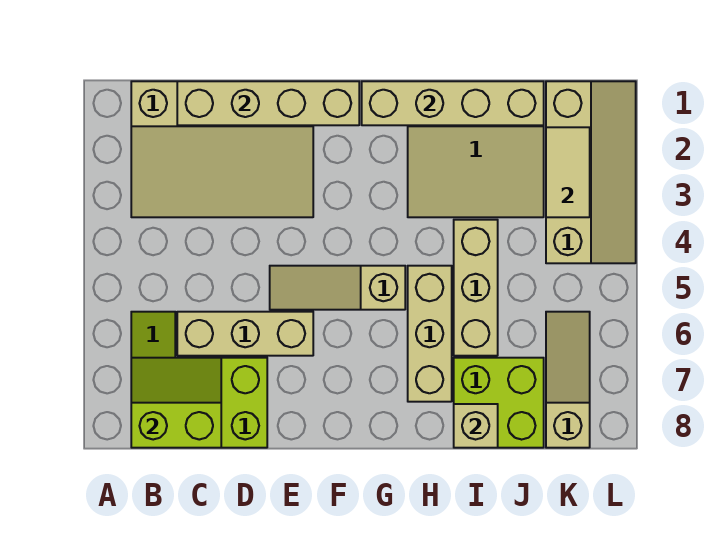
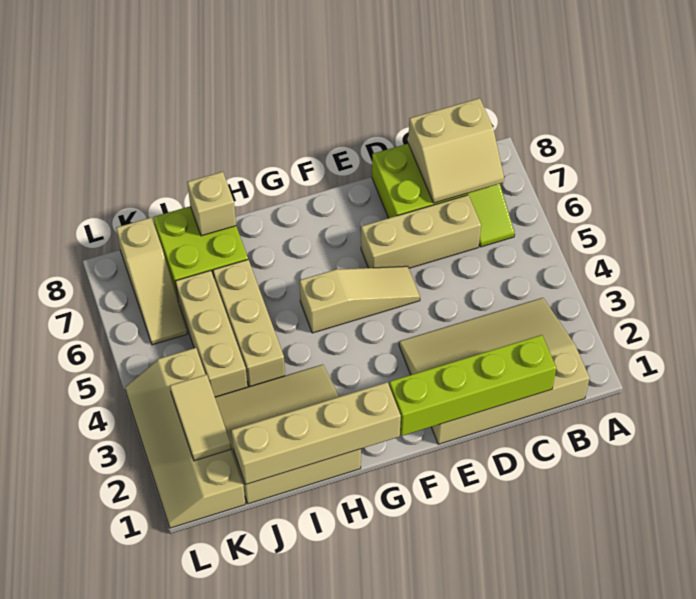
lime slope B7:C8 level 2 top 8 -> tan slope B7:C8 level 2 top 8
tan brick C1:F1 level 2 -> lime brick C1:F1 level 2
tan brick H5:H7 level 1 -> tan brick J4:J6 level 1

